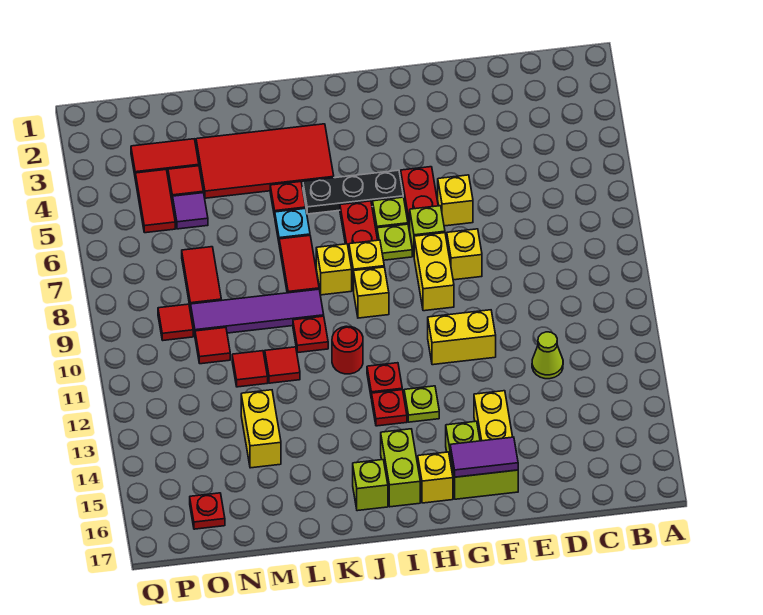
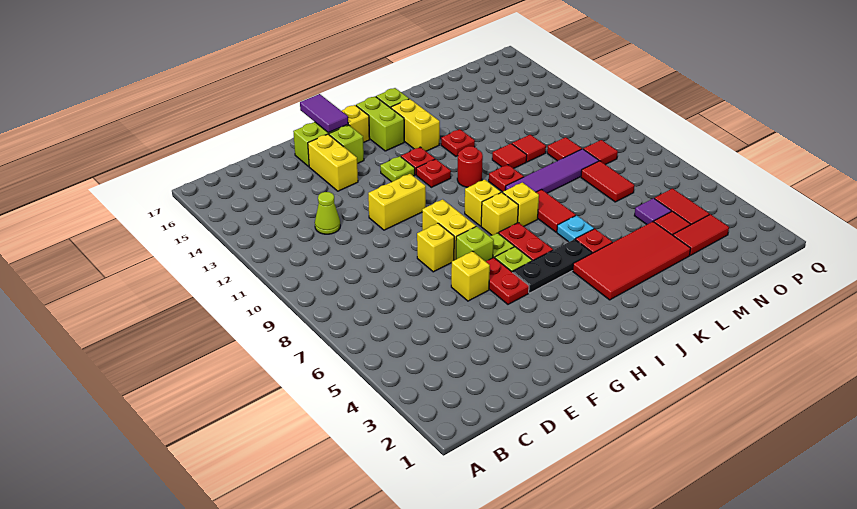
purple tile F16:G16 level 2 -> purple tile G16:G17 level 2
yellow brick M13:M14 level 1 -> yellow brick J14:J15 level 1
red plate O16 level 1 -> red plate K13 level 1

